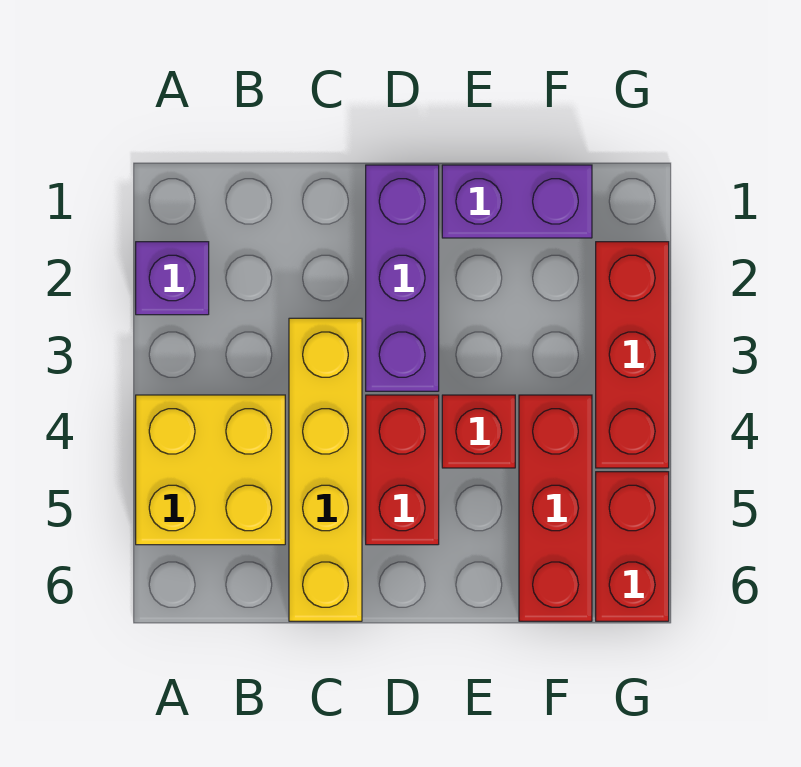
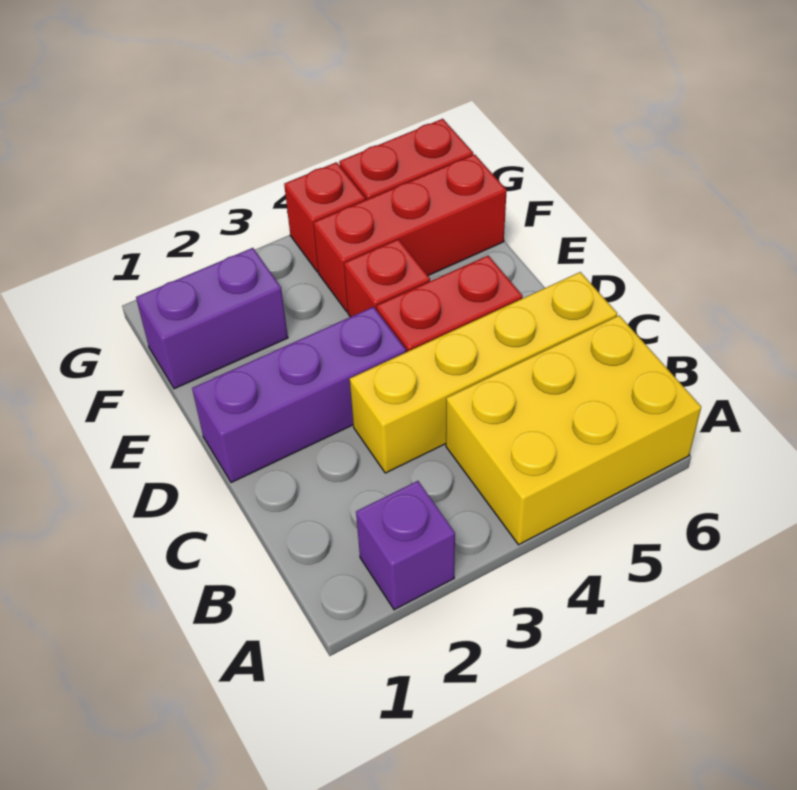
yellow brick A4:B5 level 1 -> yellow brick A4:B6 level 1
purple brick E1:F1 level 1 -> purple brick F1:F2 level 1
red brick G2:G4 level 1 -> red brick G4 level 1

